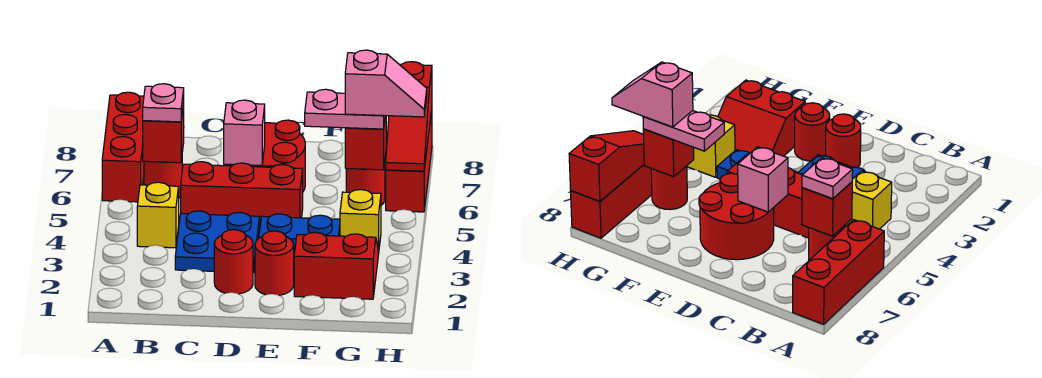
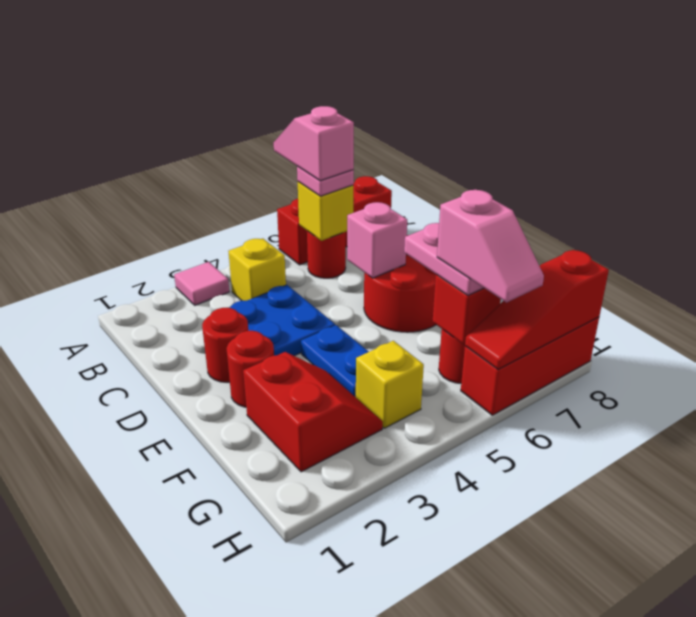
none -> pink tile A3 level 1
none -> pink slope A6:B6 level 4 top B
red brick B6 level 2 -> yellow brick B6 level 2
red brick C5:E5 level 1 -> none

